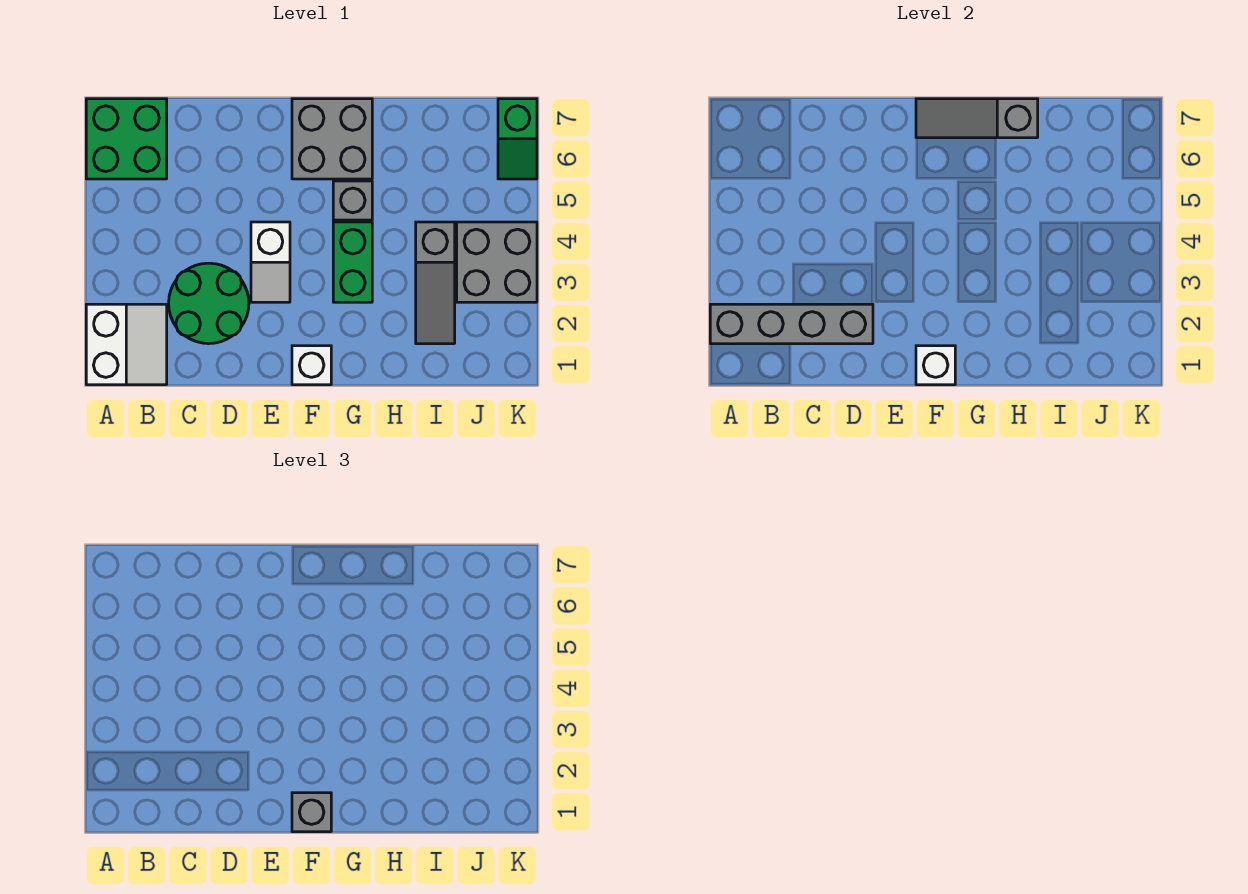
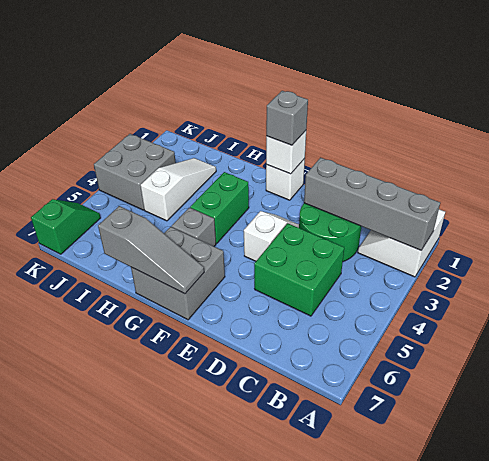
green brick A6:B7 level 1 -> green brick C4:D5 level 1
grey slope I2:I4 level 1 top 4 -> white slope I2:I4 level 1 top 4

